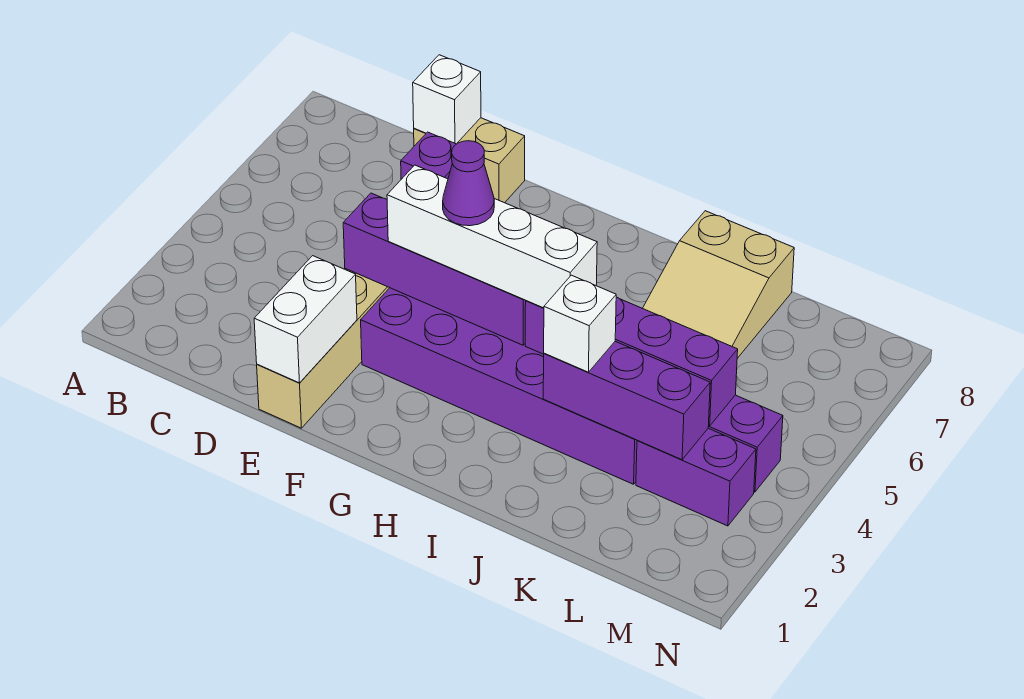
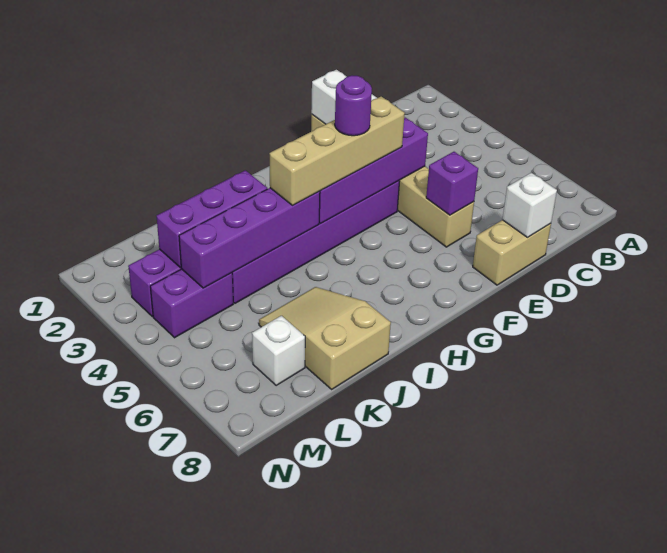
white brick F4:I4 level 3 -> tan brick F4:I4 level 3
purple cone G4 level 4 -> purple round brick G4 level 4
white brick J3 level 3 -> white brick L7 level 1

